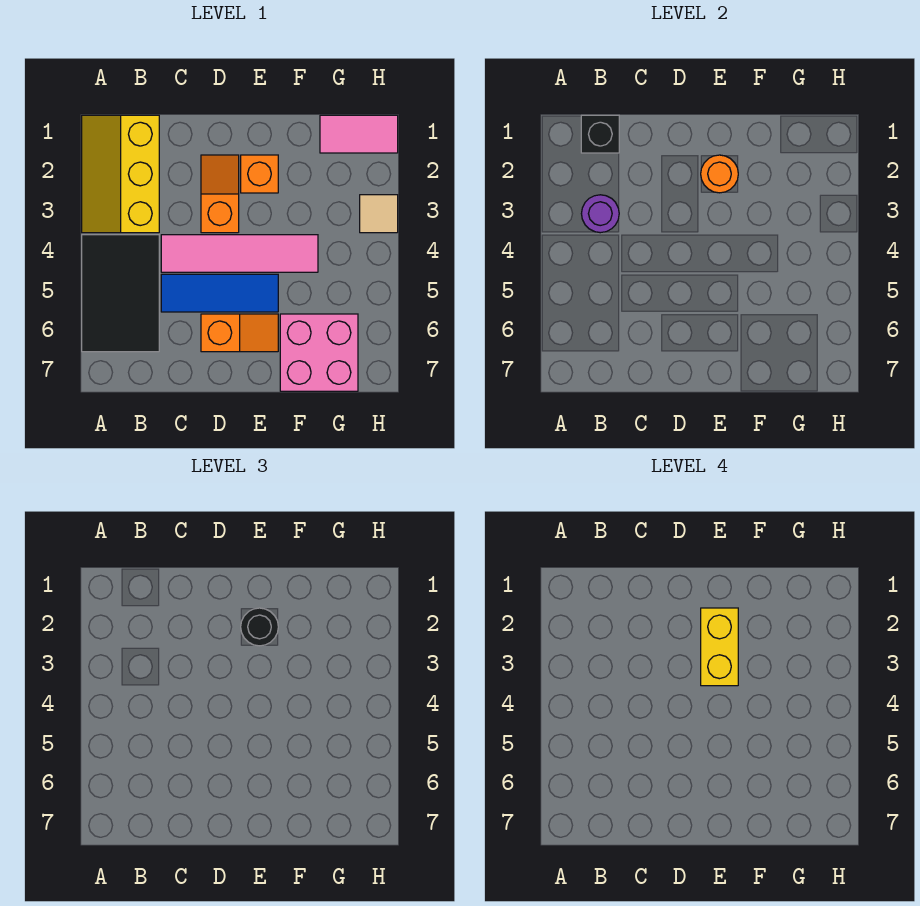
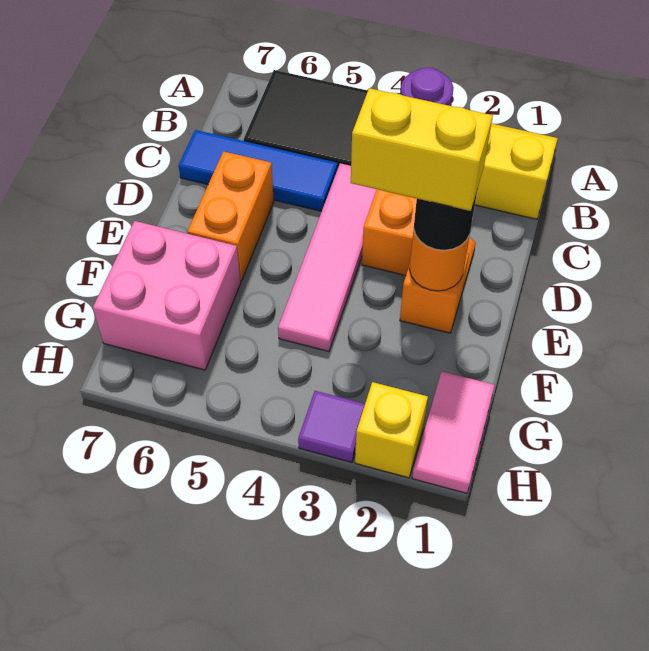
black brick B1 level 2 -> none
blue tile C5:E5 level 1 -> blue tile C5:C7 level 1
orange slope D6:E6 level 1 top D -> orange brick D6:E6 level 1
none -> yellow brick H2 level 1
tan tile H3 level 1 -> purple tile H3 level 1

